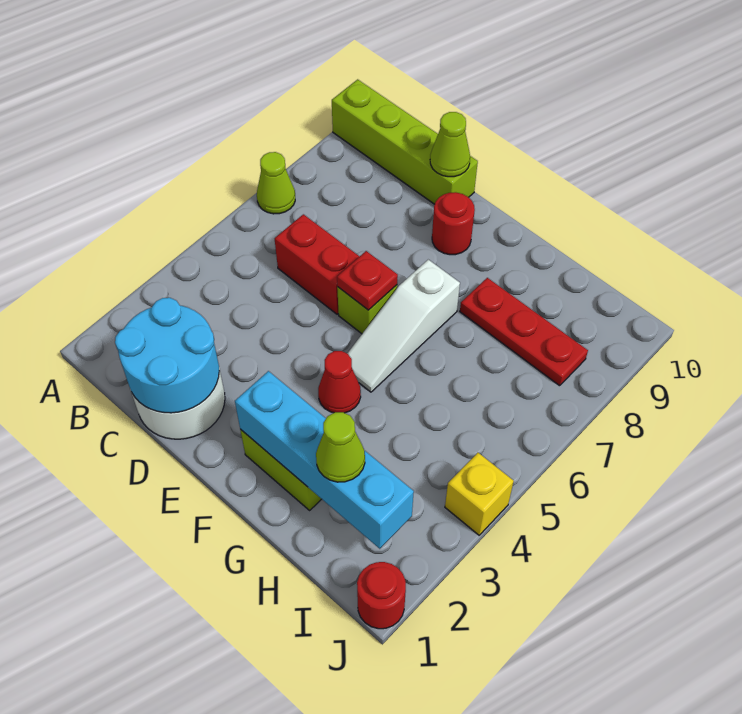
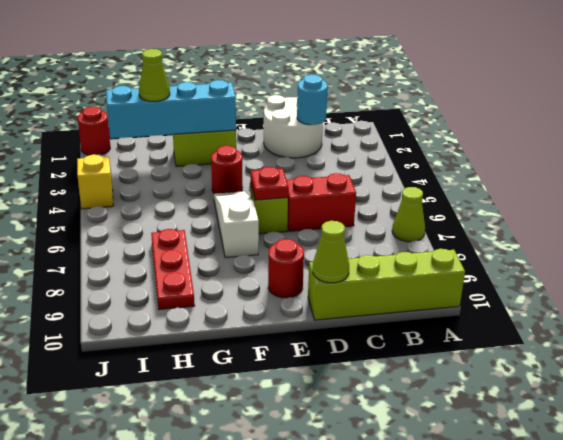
cyan round brick C1:D2 level 2 -> cyan round brick C2 level 2
red cone F4 level 1 -> red round brick F4 level 1
red plate G8:I8 level 1 -> red plate H7:H9 level 1

